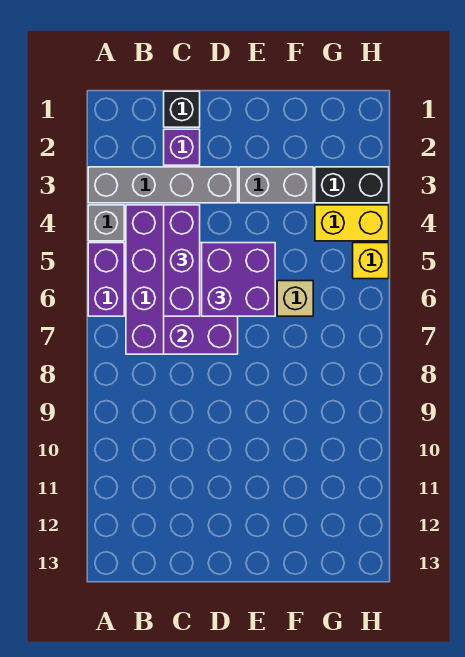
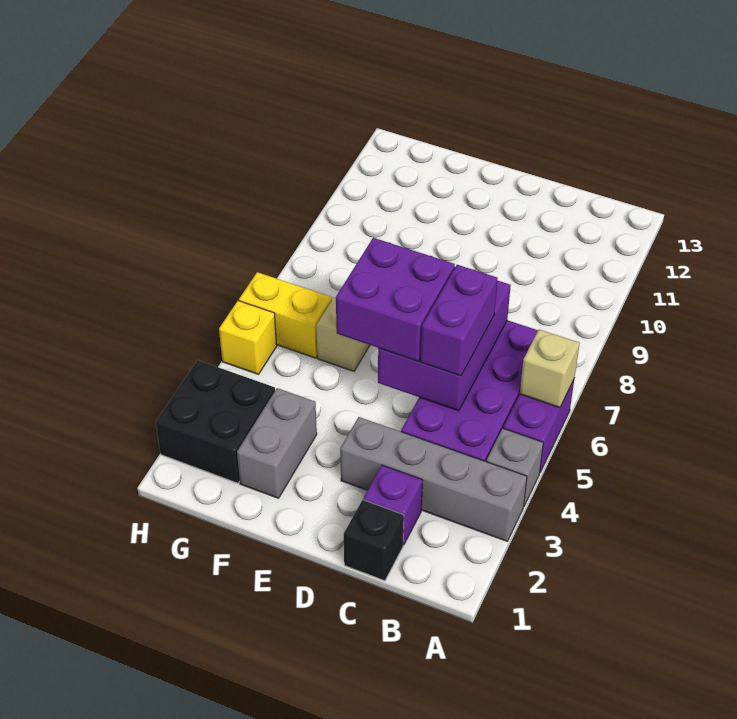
none -> tan brick A6 level 2
purple brick C4:C6 level 3 -> purple brick C5:C6 level 3
grey brick E3:F3 level 1 -> grey brick F2:F3 level 1
black brick G3:H3 level 1 -> black brick G2:H3 level 1
yellow brick G4:H4 level 1 -> yellow brick G6:H6 level 1

